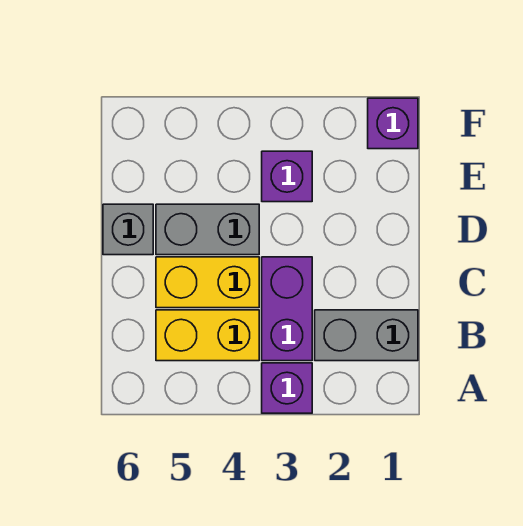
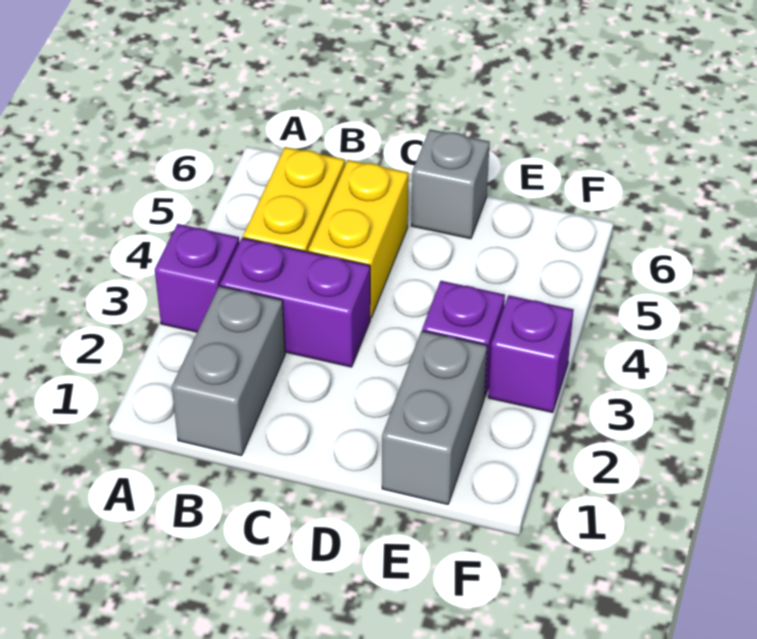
grey brick D4:D5 level 1 -> grey brick E1:E2 level 1
purple brick F1 level 1 -> purple brick F3 level 1

